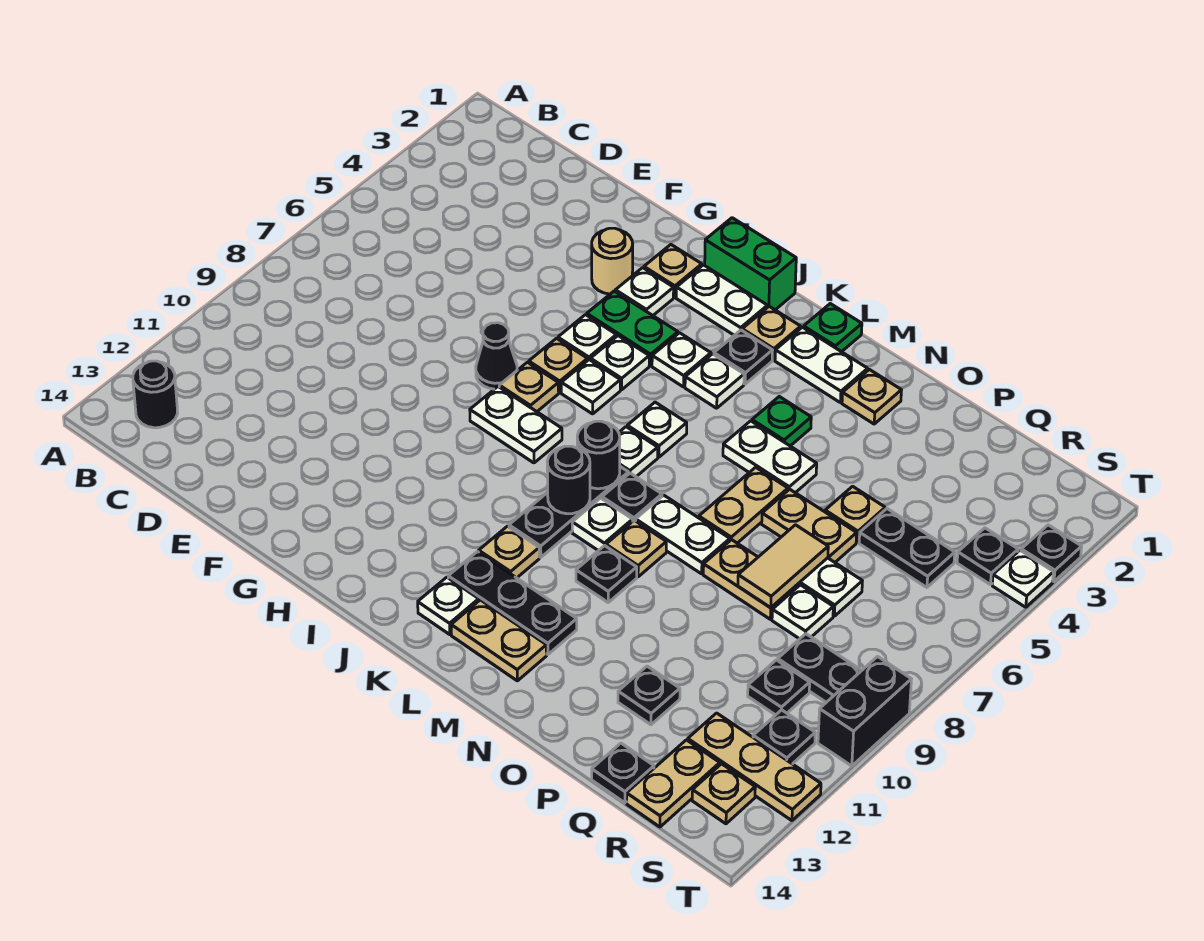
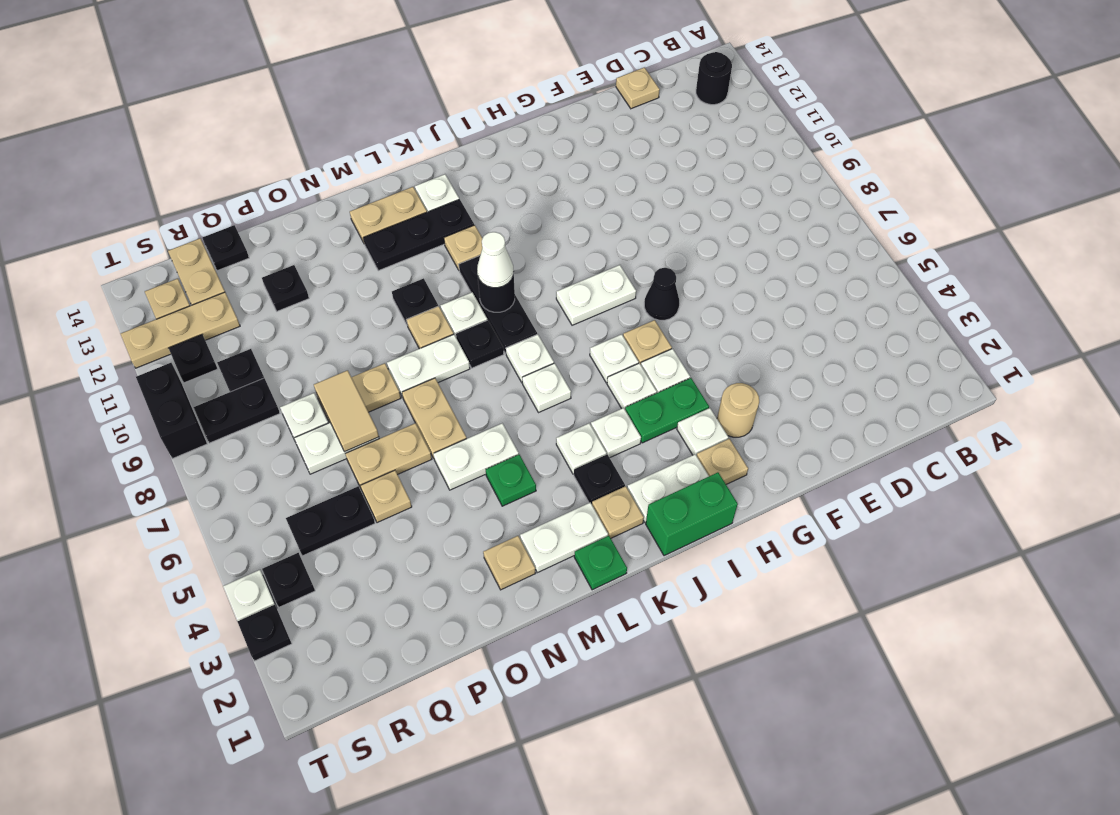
tan plate H7 level 1 -> tan plate D14 level 1
black round brick K8 level 2 -> none
none -> white cone K9 level 3

